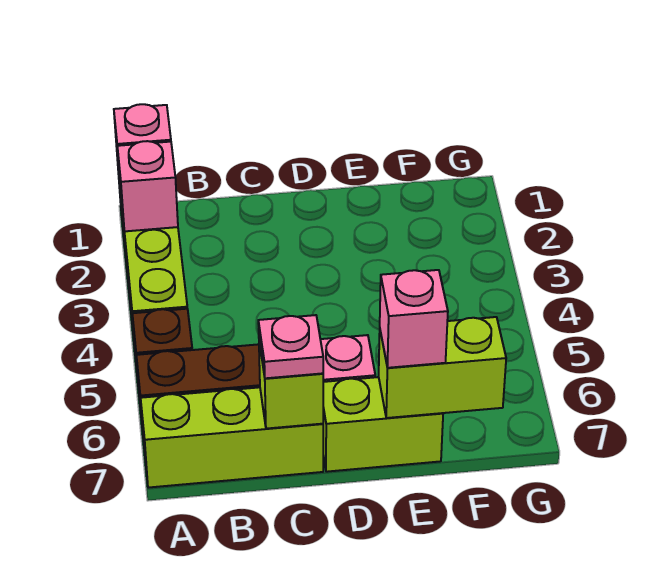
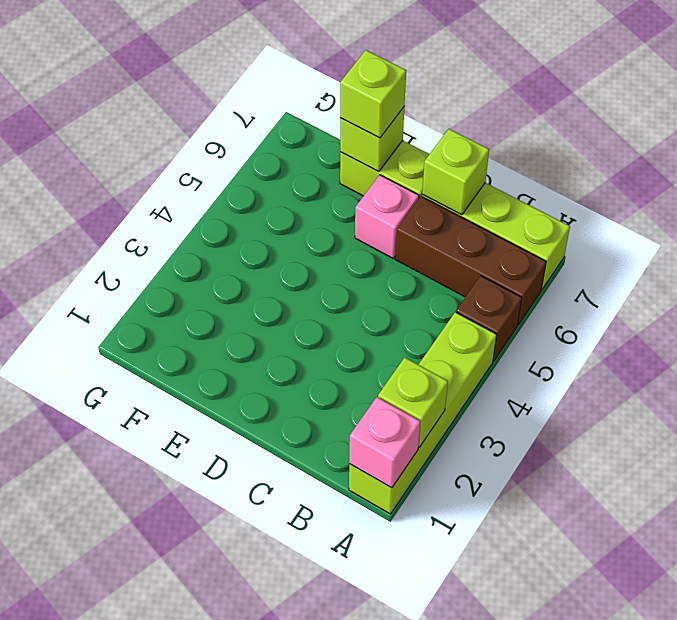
pink brick A2 level 2 -> lime brick A2 level 2
pink plate C7 level 3 -> none
lime brick E7:F7 level 2 -> lime brick E7 level 2
pink brick E7 level 3 -> lime brick E7 level 3

